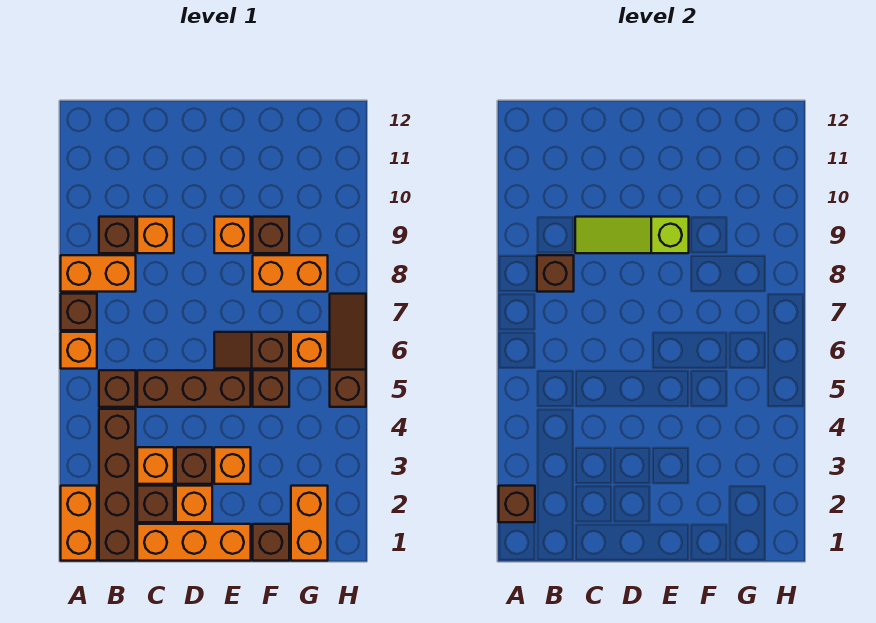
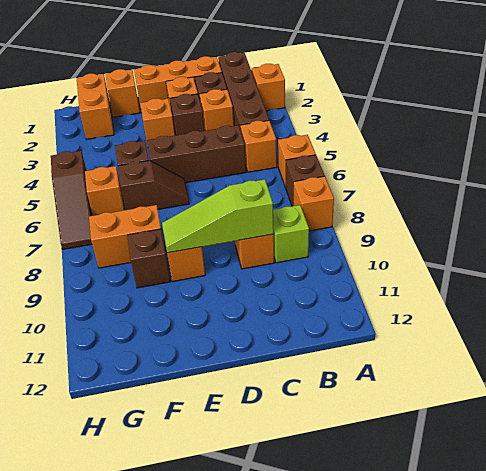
orange brick A1:A2 level 1 -> orange brick A2 level 1
brown brick A2 level 2 -> none
orange brick A8:B8 level 1 -> orange brick A8 level 1
brown brick B5 level 1 -> orange brick B5 level 1
brown brick B8 level 2 -> none
brown brick B9 level 1 -> lime brick B9 level 1
lime slope C9:E9 level 2 top E -> lime slope C9:E9 level 2 top C
brown brick F1 level 1 -> orange brick F1 level 1

